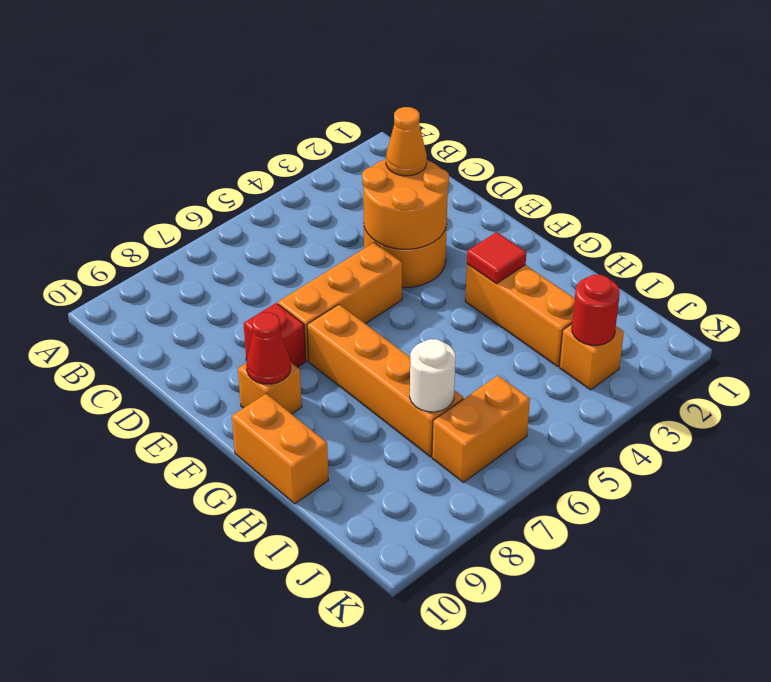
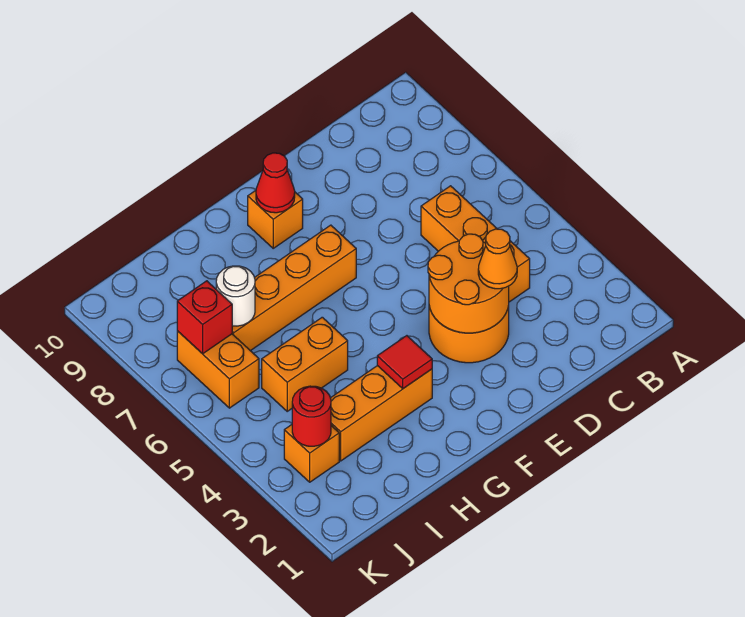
orange brick E5:E7 level 1 -> orange brick C4:C6 level 1
red brick E8 level 1 -> red brick J7 level 2
orange brick G10:H10 level 1 -> orange brick H5:I5 level 1

